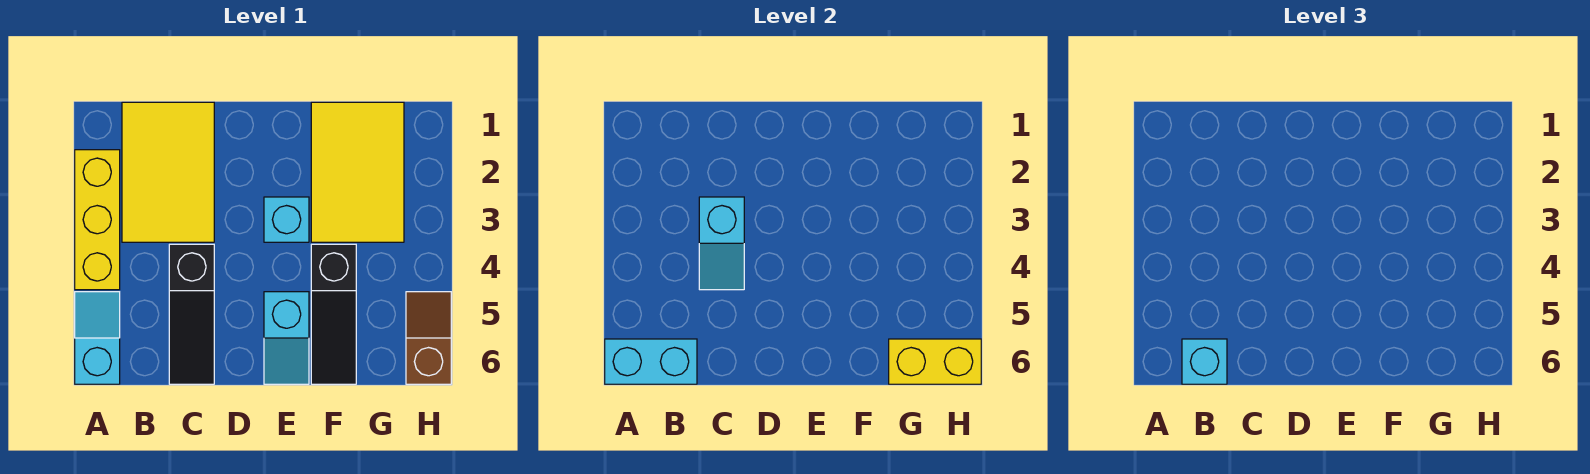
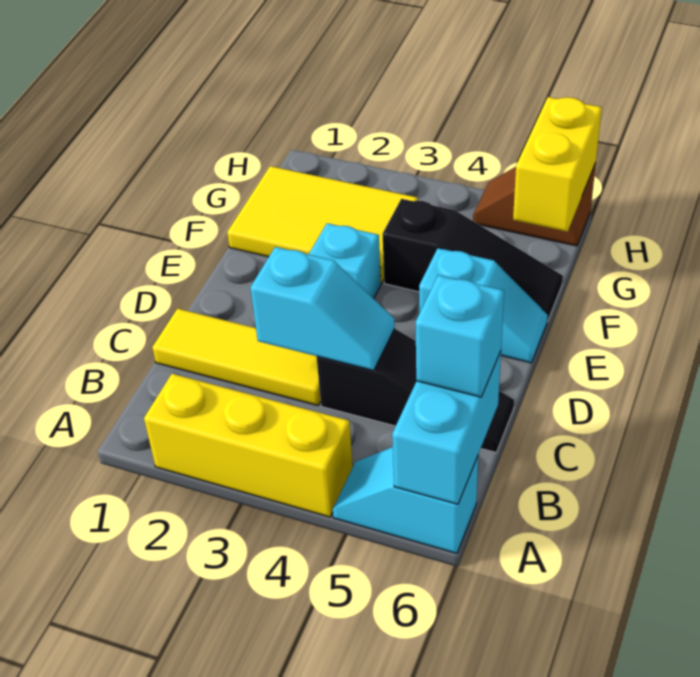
yellow tile B1:C3 level 1 -> yellow tile C1:C3 level 1

